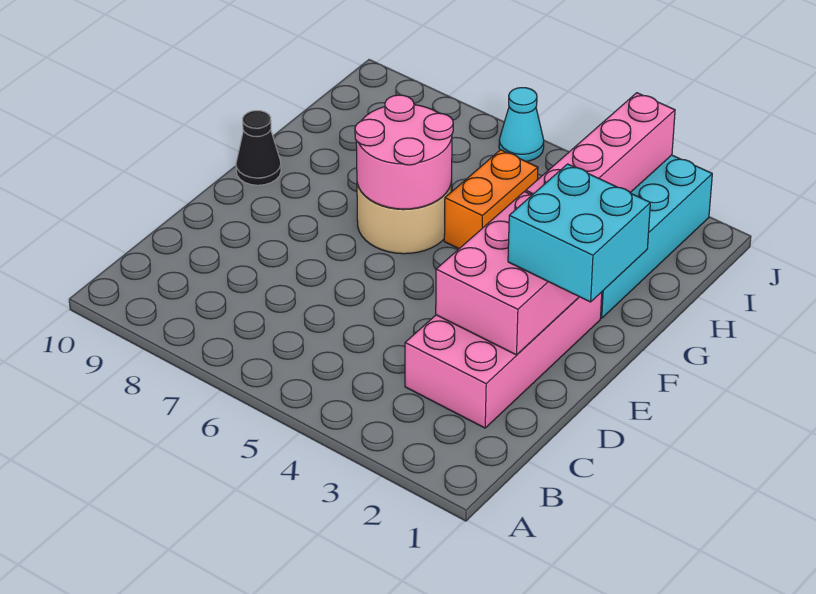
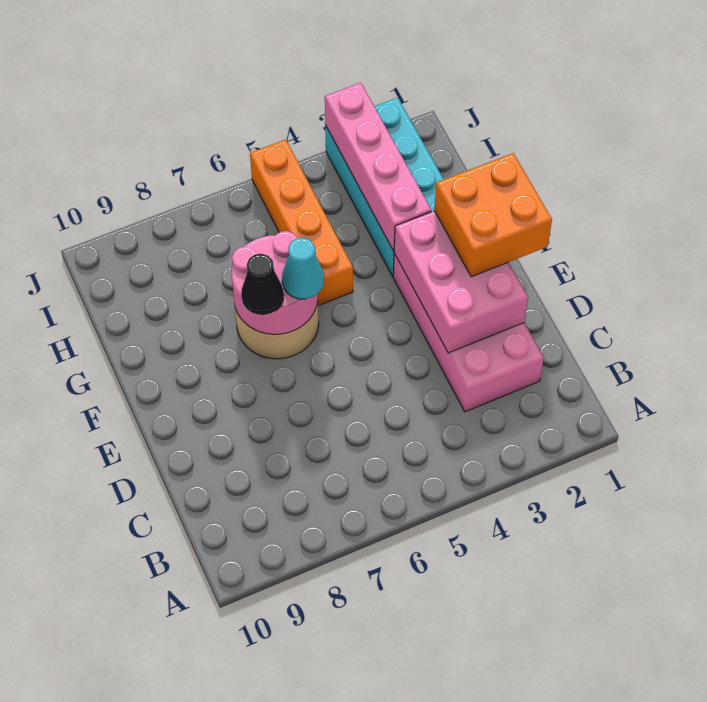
cyan brick E1:F2 level 3 -> orange brick E1:F2 level 3
black cone F10 level 1 -> black cone F7 level 3
orange brick G5:H5 level 1 -> orange brick G5:J5 level 1
cyan cone J6 level 1 -> cyan cone F6 level 3

